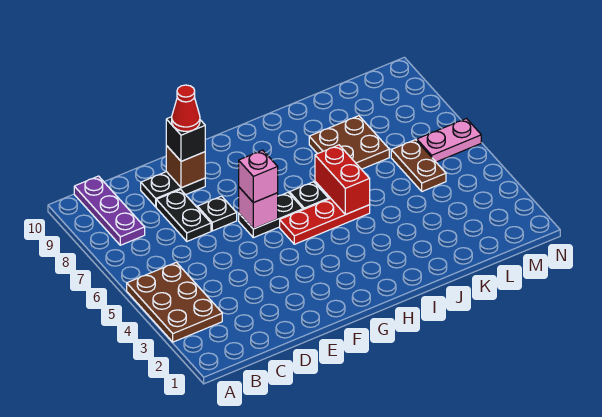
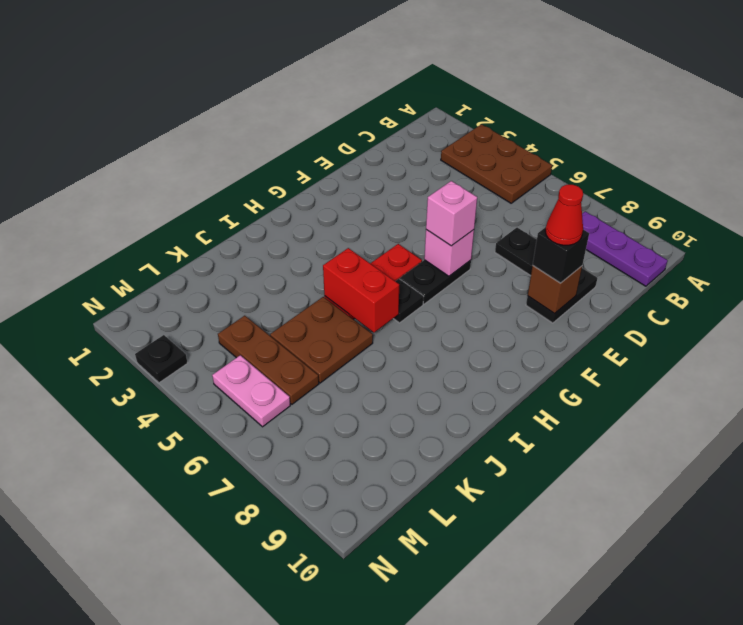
black plate E7 level 1 -> black plate N3 level 1
brown plate J7:K8 level 1 -> brown plate J5:K6 level 1
brown plate L5:L6 level 1 -> brown plate L4:L6 level 1
pink plate M6:N6 level 1 -> pink plate M5:M6 level 1

